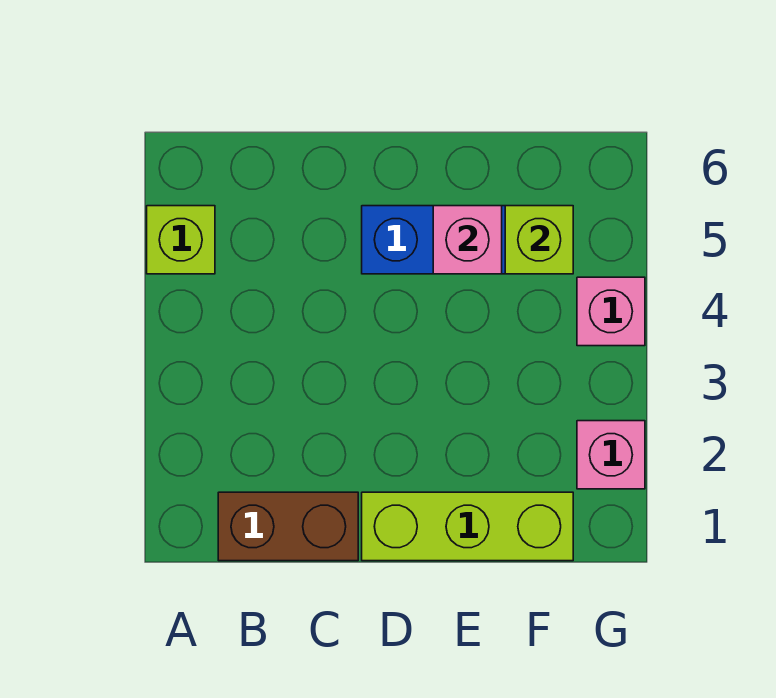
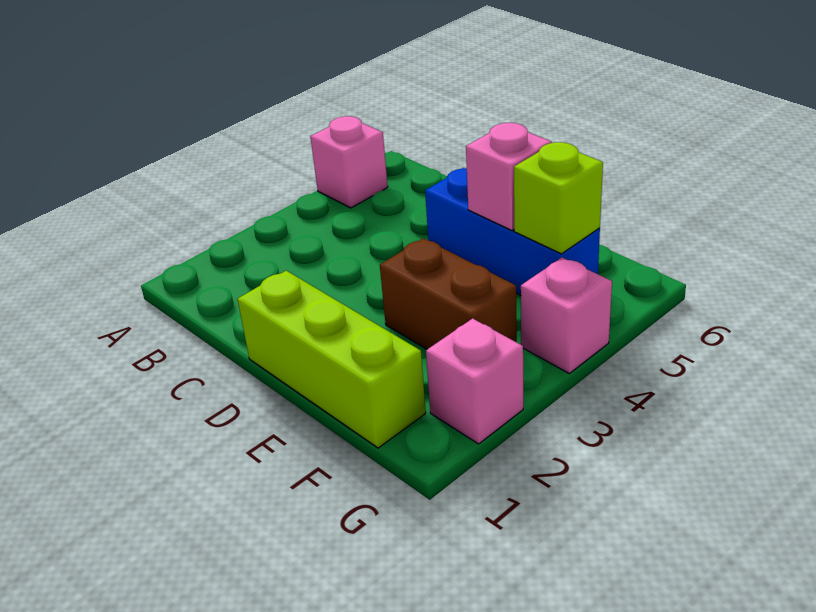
lime brick A5 level 1 -> pink brick A5 level 1
brown brick B1:C1 level 1 -> brown brick E3:F3 level 1

